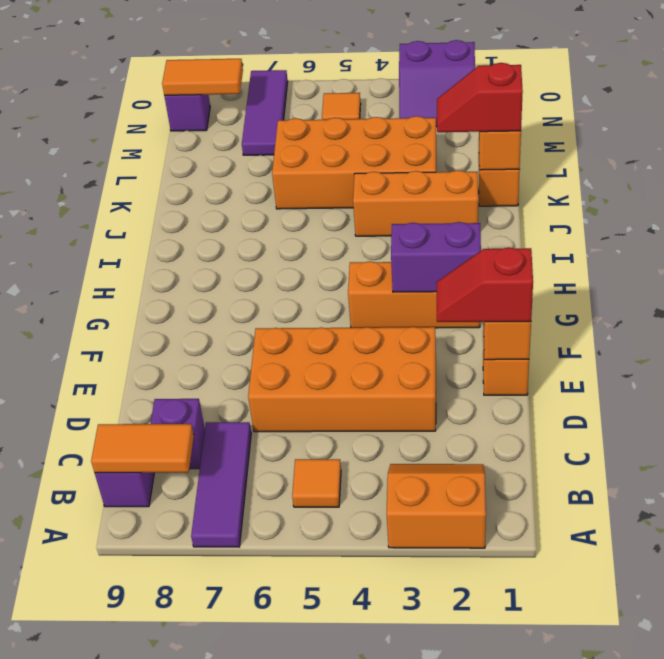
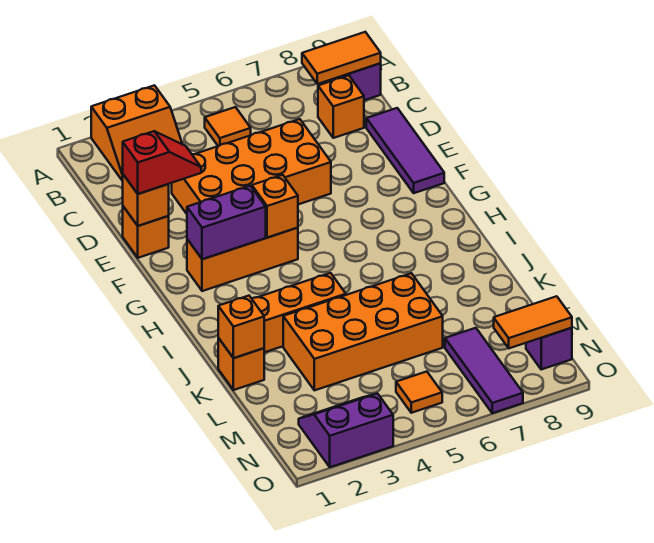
purple tile A7:C7 level 1 -> purple tile D9:F9 level 1
purple brick C8 level 1 -> orange brick C8 level 1
none -> orange brick G4 level 2
red slope K1:K2 level 3 top 1 -> none

